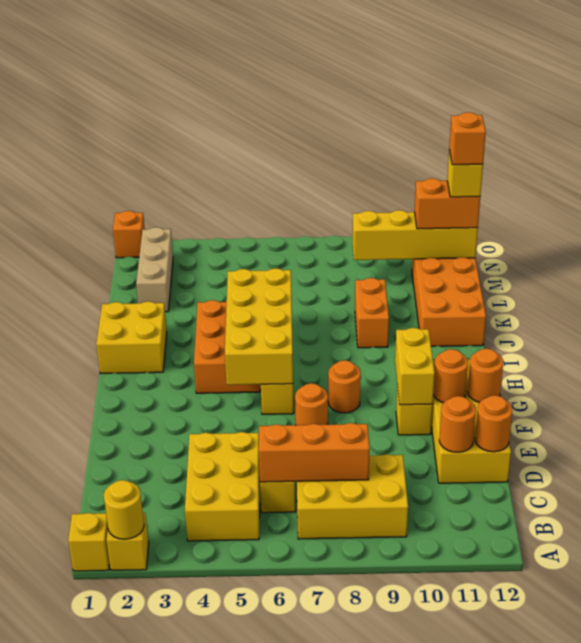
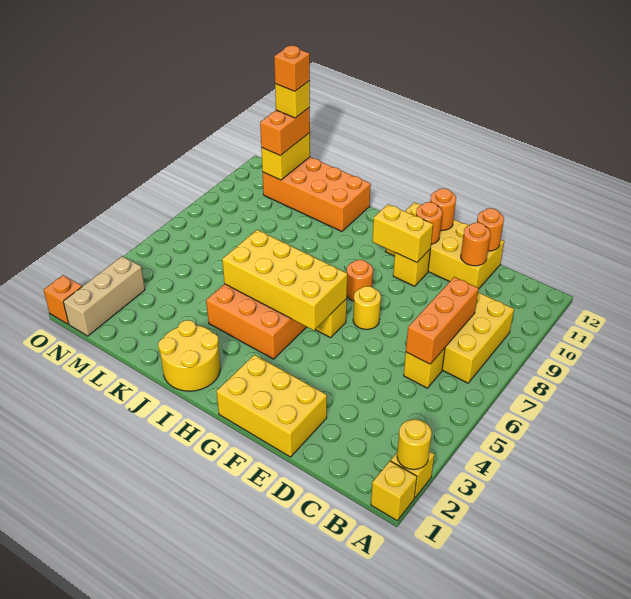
yellow brick B4:D5 level 1 -> yellow brick E1:G2 level 1
orange round brick F7 level 1 -> yellow round brick F7 level 1
yellow brick I1:J2 level 1 -> yellow round brick I1:J2 level 1
orange brick J9:K9 level 1 -> none
tan brick L2:N2 level 1 -> tan brick N1:N3 level 1
yellow brick M9:M12 level 2 -> yellow brick M11:M12 level 2

